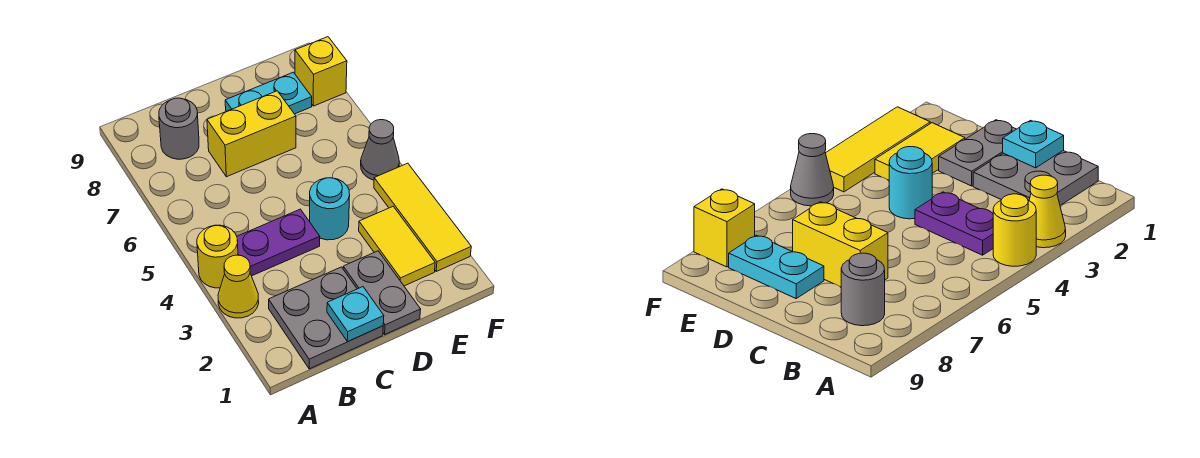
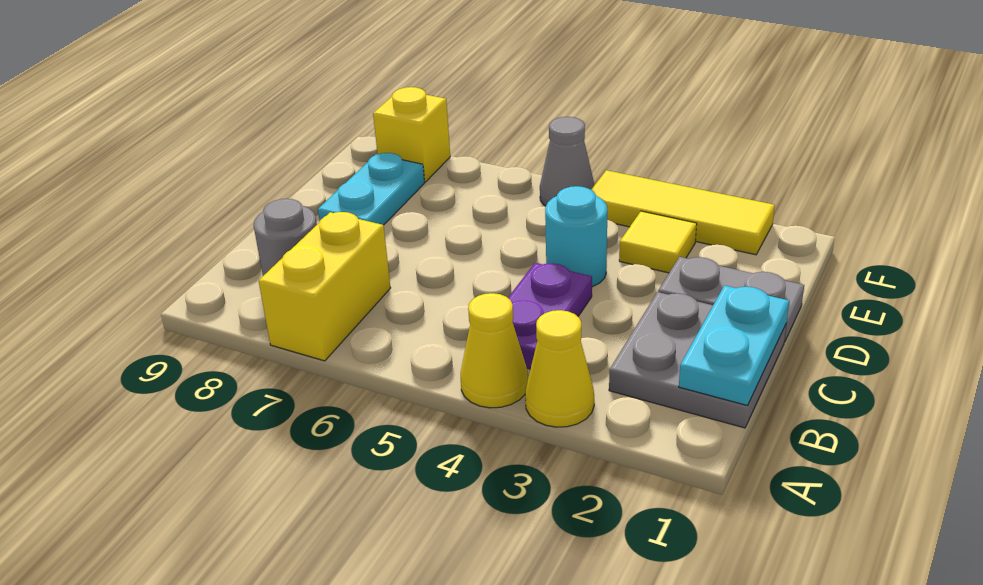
yellow round brick A4 level 1 -> yellow cone A4 level 1
cyan plate C1 level 2 -> cyan plate B1:C1 level 2
yellow brick C7:D7 level 1 -> yellow brick A7:B7 level 1
yellow tile E2:E3 level 1 -> yellow tile E3 level 1

